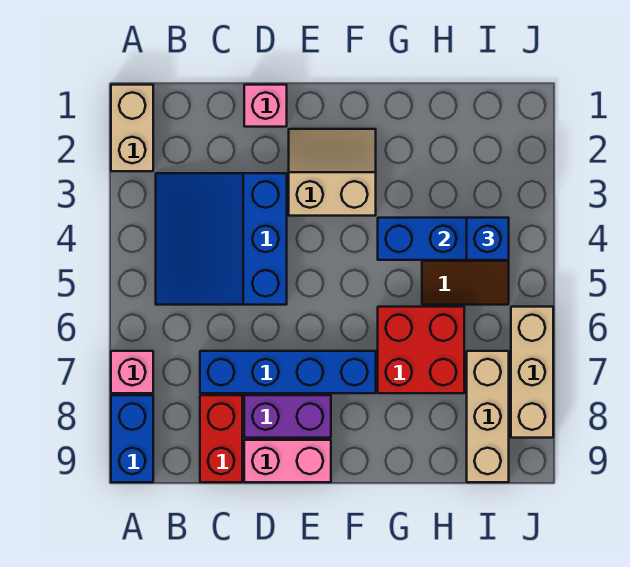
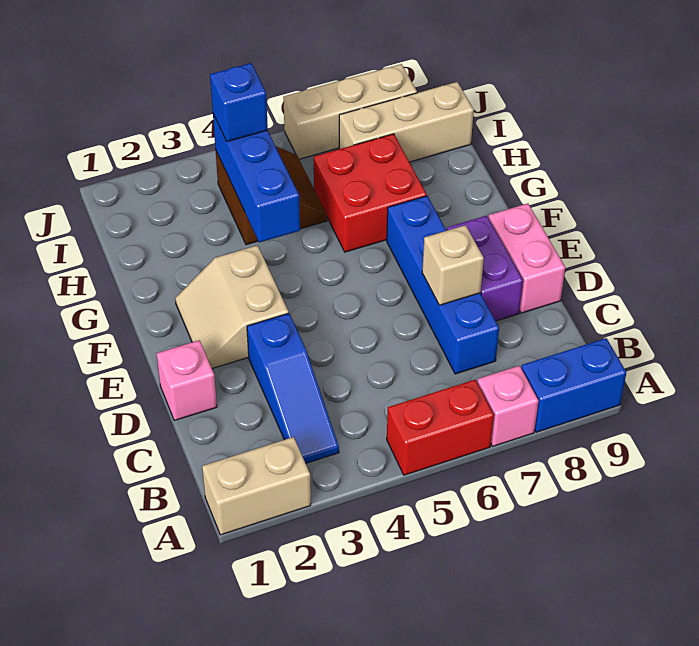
blue slope B3:D5 level 1 top D -> blue slope B3:D3 level 1 top D
red brick C8:C9 level 1 -> red brick A5:A6 level 1
none -> tan brick D7 level 2

